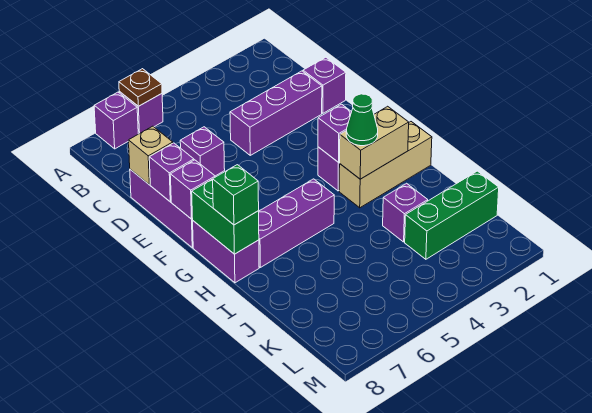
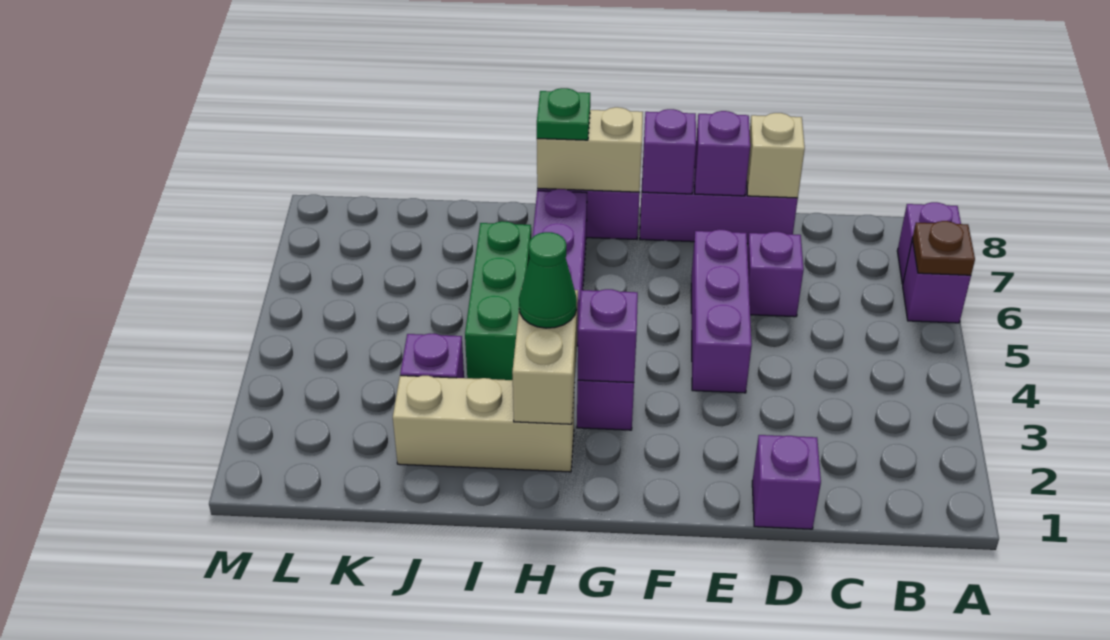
purple brick D2:D4 level 1 -> purple brick E4:E6 level 1
green brick G8:H8 level 2 -> tan brick G8:H8 level 2
tan brick H1:H3 level 1 -> tan brick H2:J2 level 1
green brick H8 level 3 -> green plate H8 level 3
green brick K1:K3 level 1 -> green brick I4:I6 level 1

